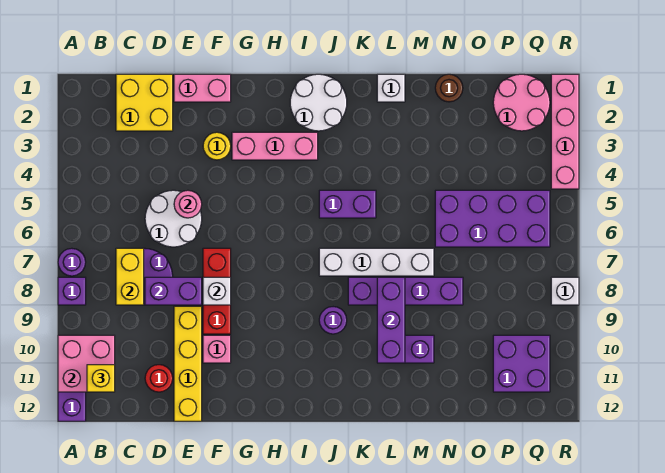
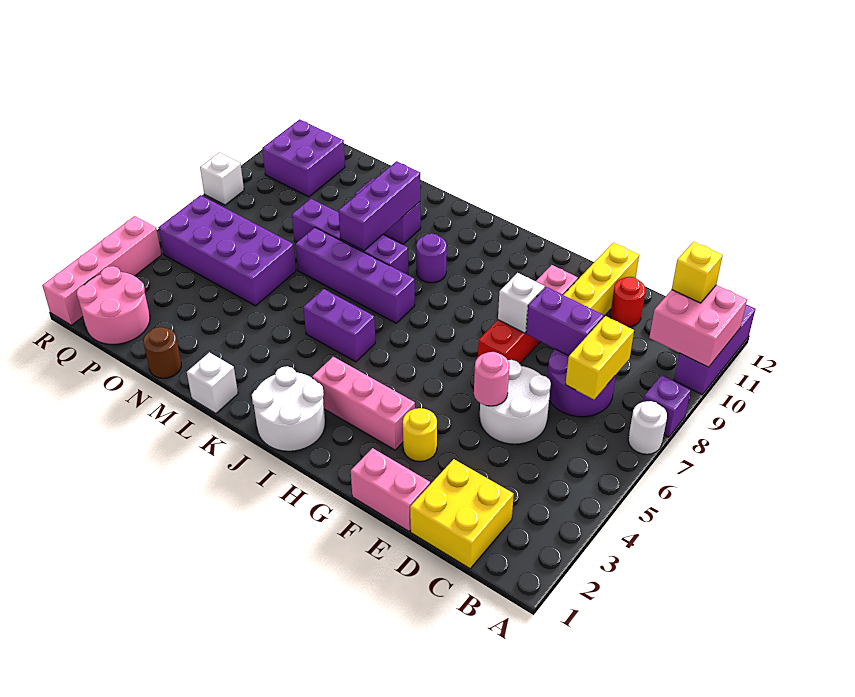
purple round brick A7 level 1 -> white round brick A7 level 1
white brick J7:M7 level 1 -> purple brick J7:M7 level 1

